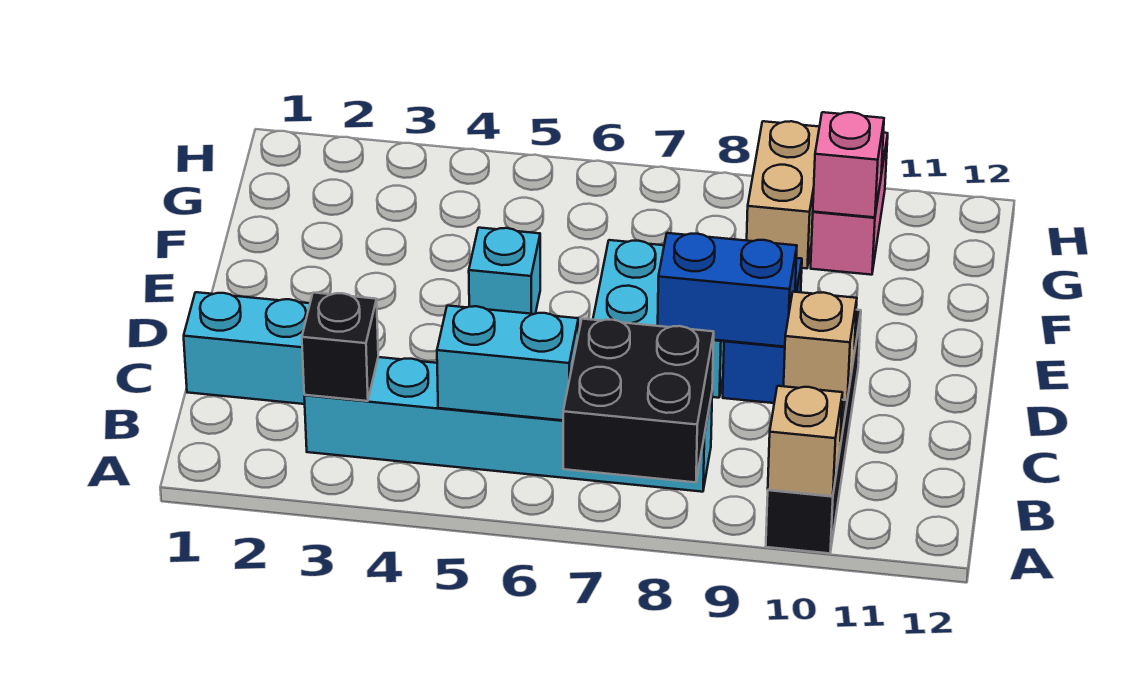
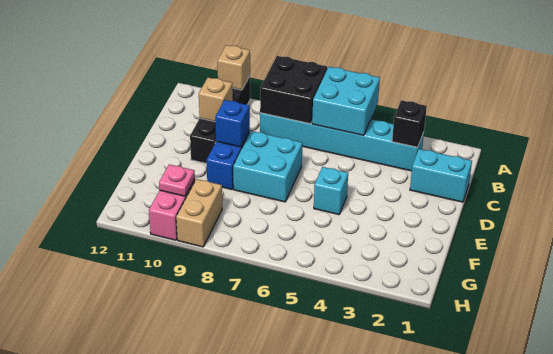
cyan brick B5:B6 level 2 -> cyan brick A5:B6 level 2
blue brick D8:D9 level 2 -> blue brick D9 level 2
pink brick G10 level 2 -> pink plate G10 level 2

